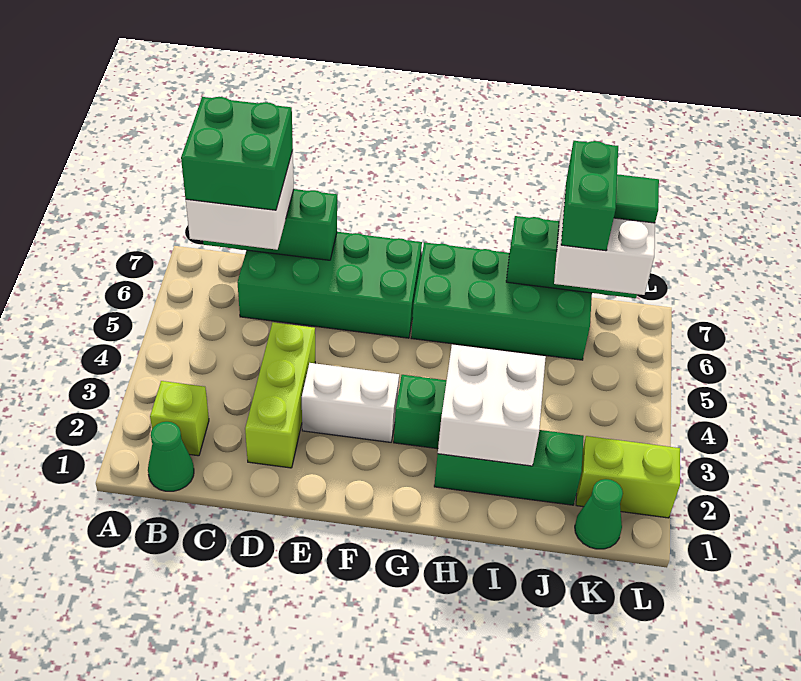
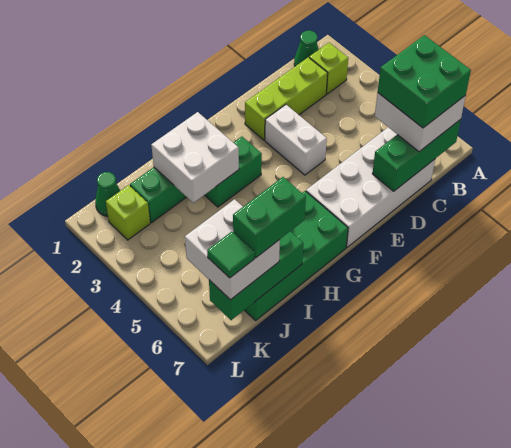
green brick C6:F7 level 1 -> white brick C6:F7 level 1
lime brick D2:D4 level 1 -> lime brick C2:E2 level 1
white brick E3:F3 level 1 -> white brick E3:E4 level 1
green brick J6:J7 level 4 -> green brick I7:J7 level 4
lime brick K2:L2 level 1 -> lime brick K2 level 1

